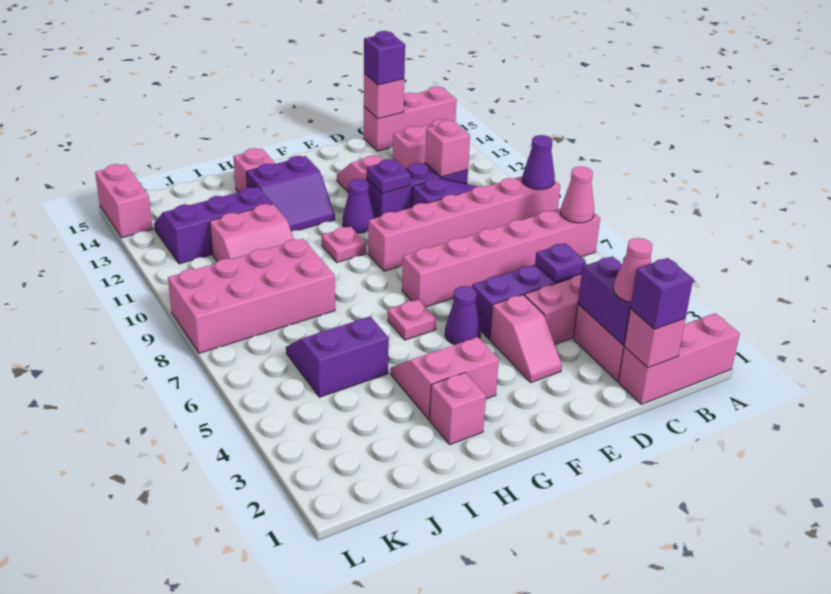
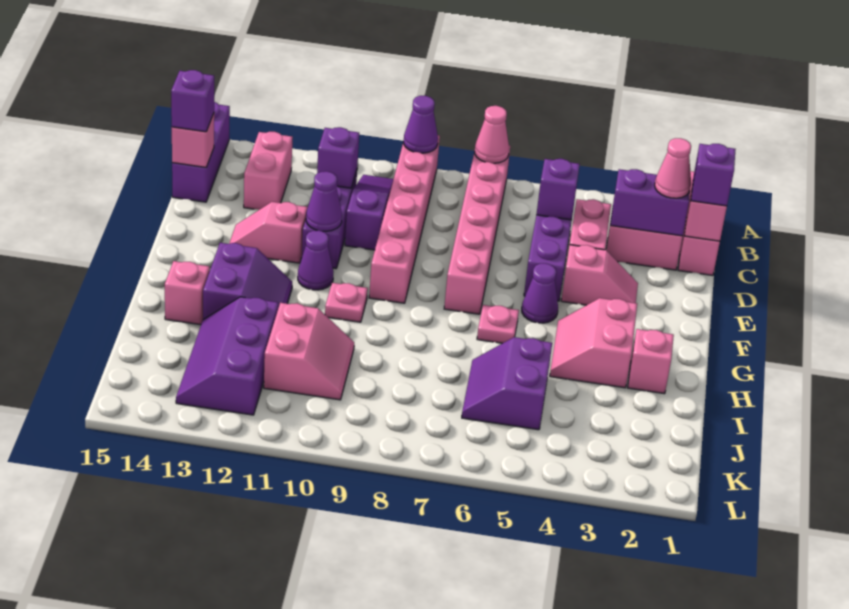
pink brick A15:C15 level 1 -> purple brick A15:C15 level 1
purple plate C5 level 2 -> purple brick C5 level 2
pink brick C11 level 2 -> purple brick C11 level 2
purple plate E11 level 2 -> purple cone E11 level 2
pink brick I8:L9 level 1 -> none
pink brick L14:L15 level 1 -> none

